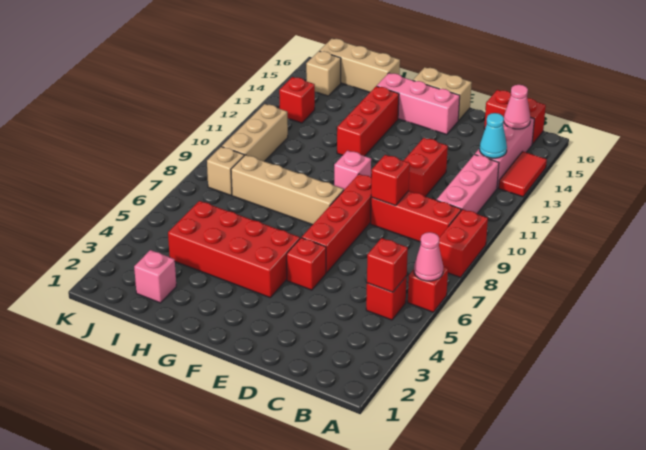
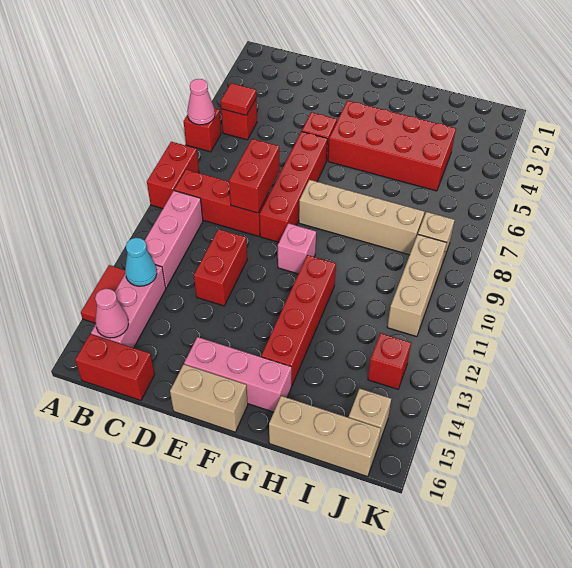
red brick B5 level 2 -> red tile B5 level 2
red brick D9 level 2 -> red brick D8:D9 level 2
red brick G12:G14 level 1 -> red brick G11:G14 level 1
pink brick I2 level 1 -> none

